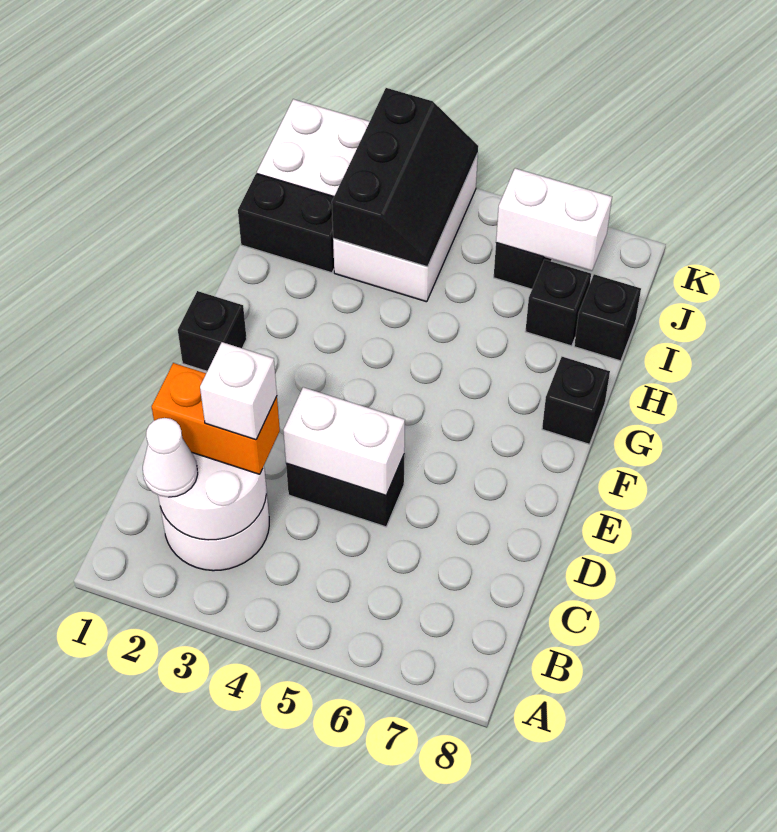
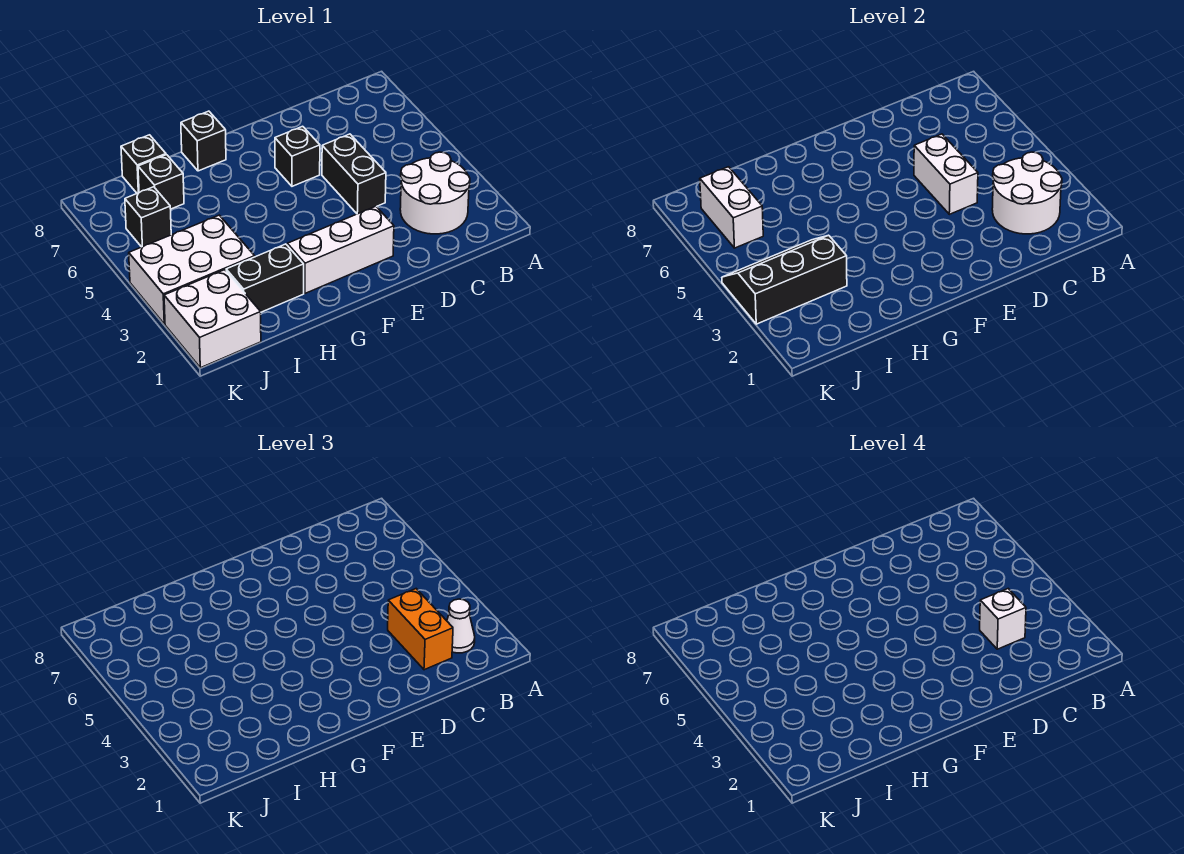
none -> white brick E2:G2 level 1
black brick F1 level 1 -> black brick E6 level 1
black brick I1:I2 level 1 -> black brick H2:I2 level 1

